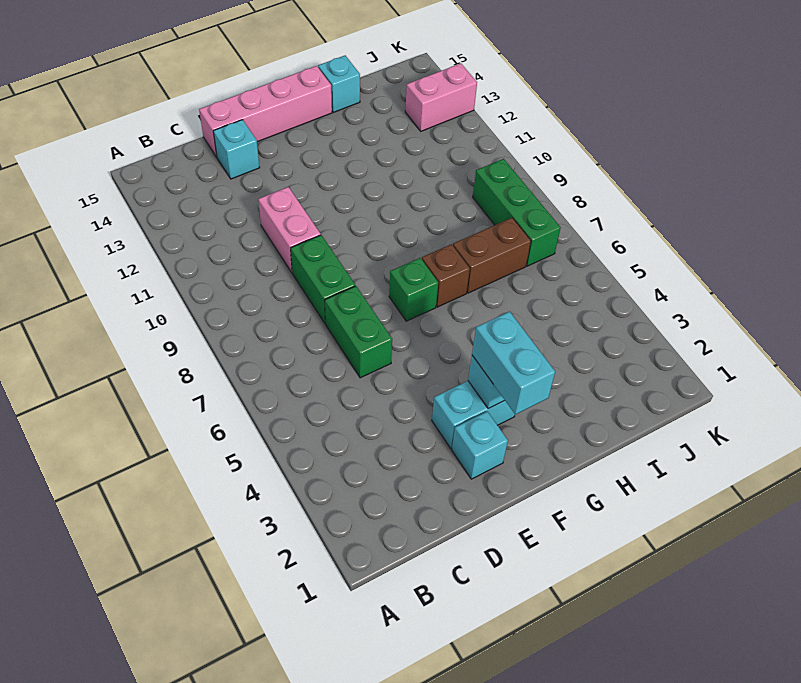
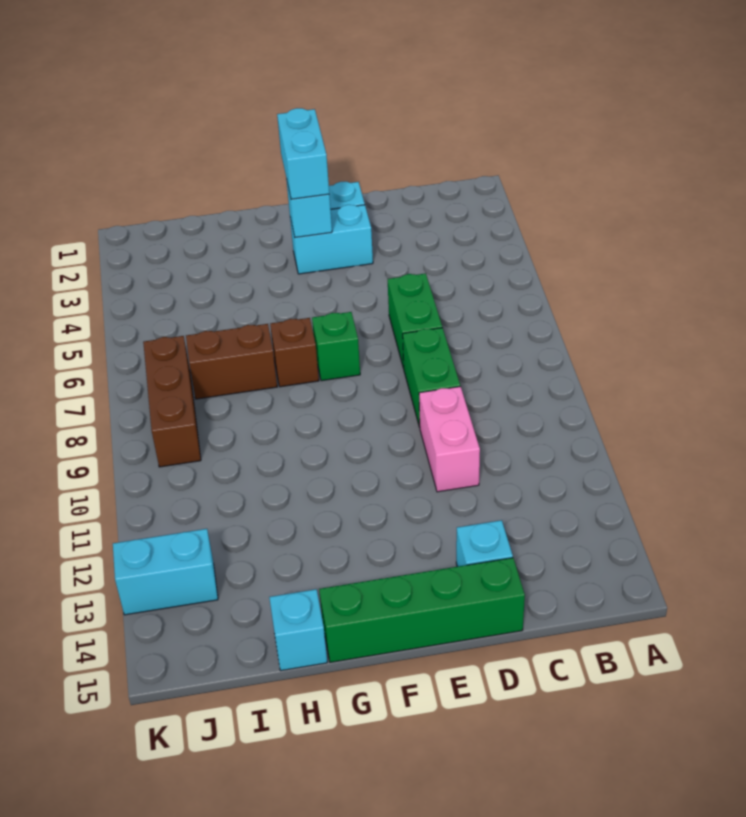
pink brick D15:G15 level 1 -> green brick D15:G15 level 1
green brick J7:J9 level 1 -> brown brick J7:J9 level 1
pink brick J13:K13 level 1 -> cyan brick J13:K13 level 1

